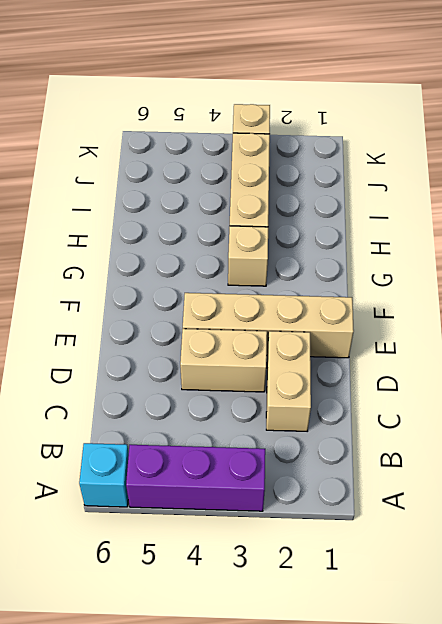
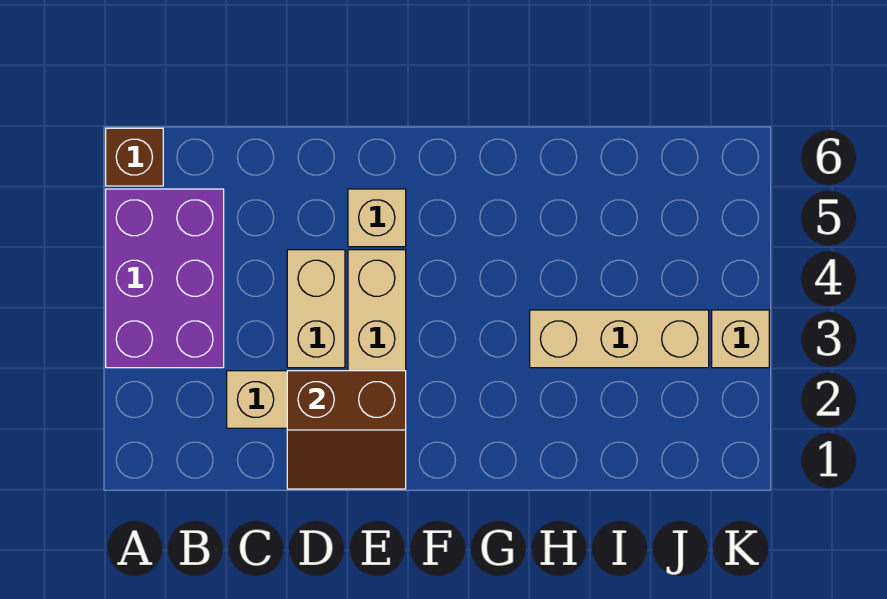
purple brick A3:A5 level 1 -> purple brick A3:B5 level 1
cyan brick A6 level 1 -> brown brick A6 level 1
none -> brown slope D1:E2 level 2 top 2
tan brick G3 level 1 -> tan brick E5 level 1

